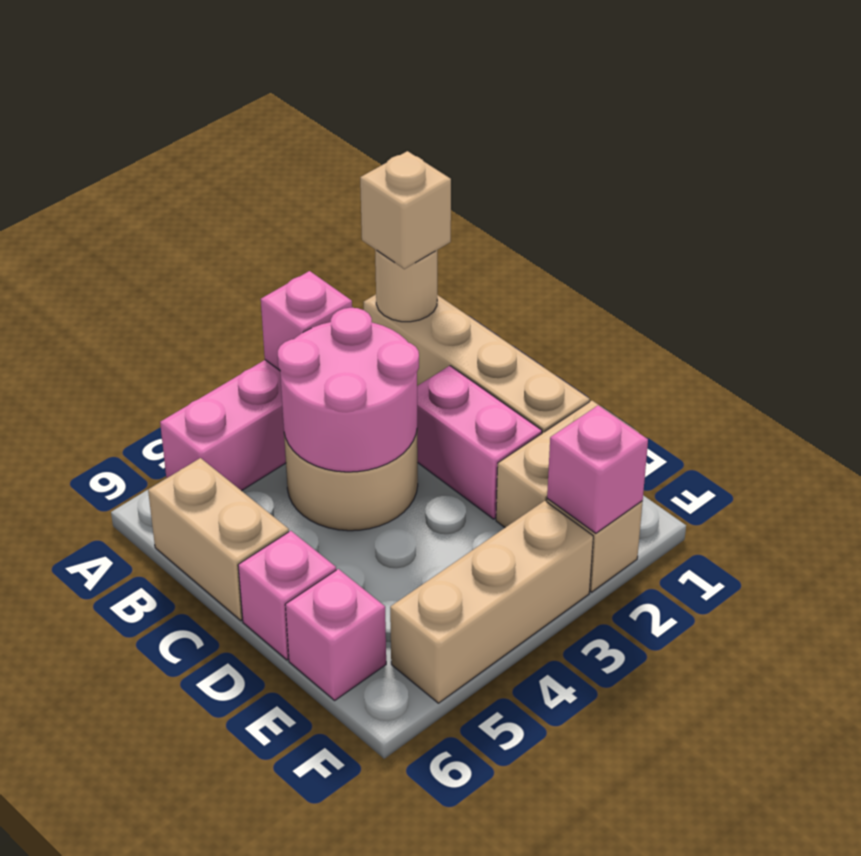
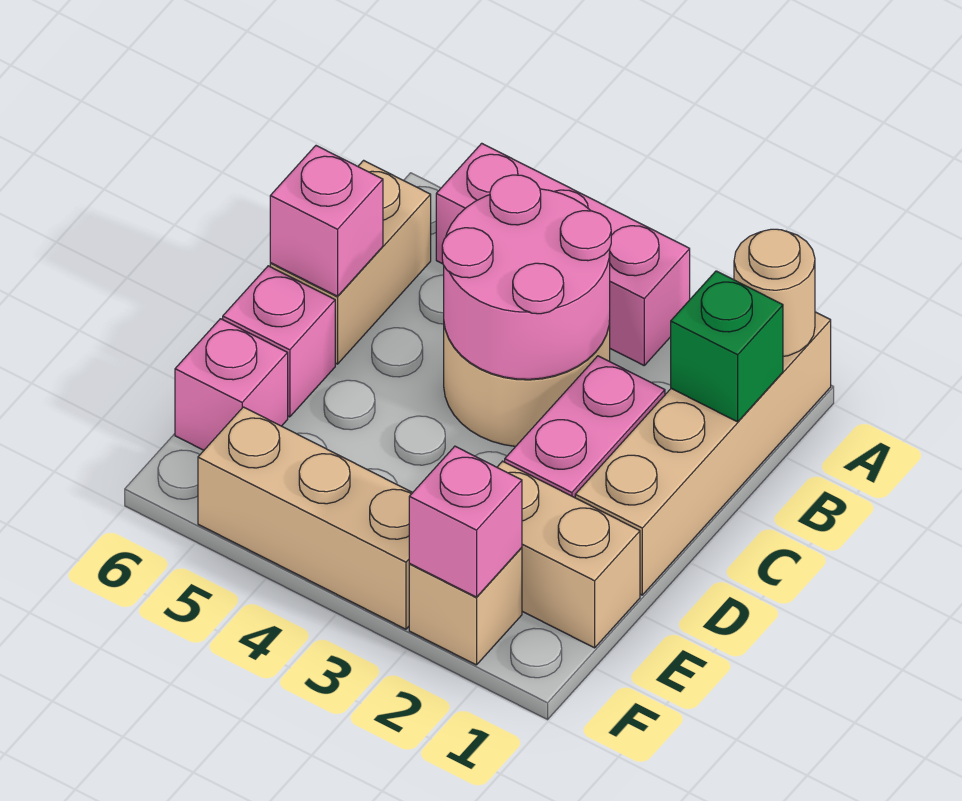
tan brick A1 level 3 -> none
pink brick A3 level 2 -> pink brick C6 level 2
none -> green brick B1 level 2

